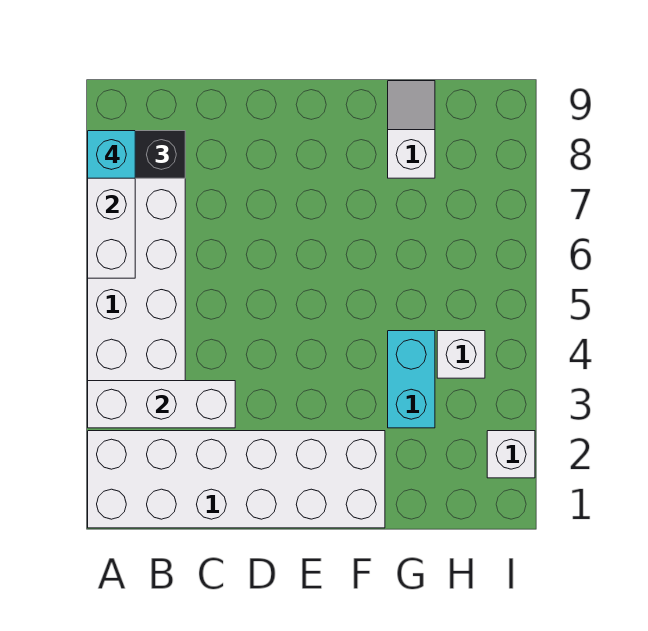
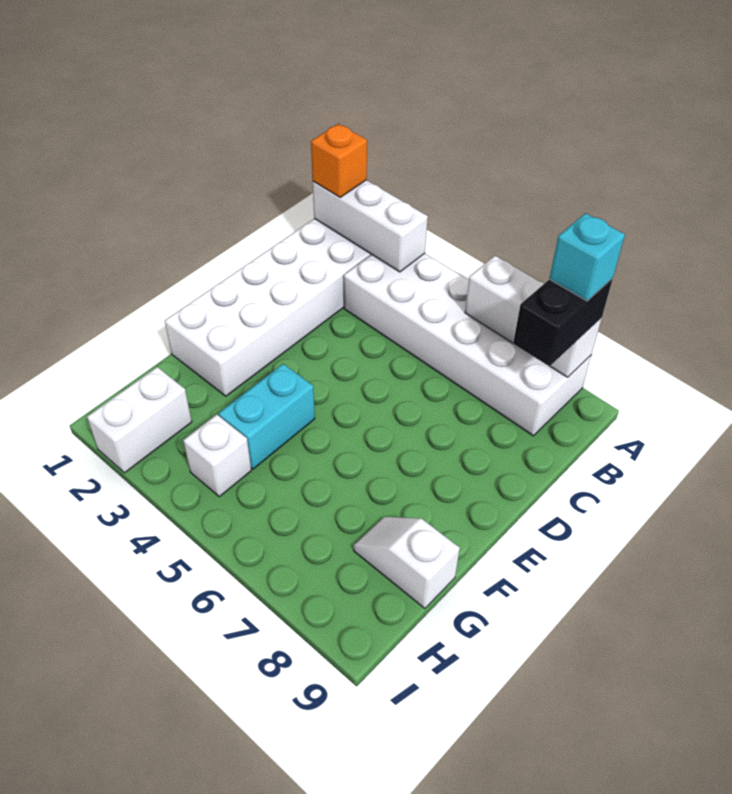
none -> orange brick A1 level 3
white brick A3:C3 level 2 -> white brick A1:A3 level 2
cyan brick G3:G4 level 1 -> cyan brick F4:G4 level 1
white slope G8:G9 level 1 top 8 -> white slope G8:G9 level 1 top 9
white brick I2 level 1 -> white brick H2:I2 level 1

